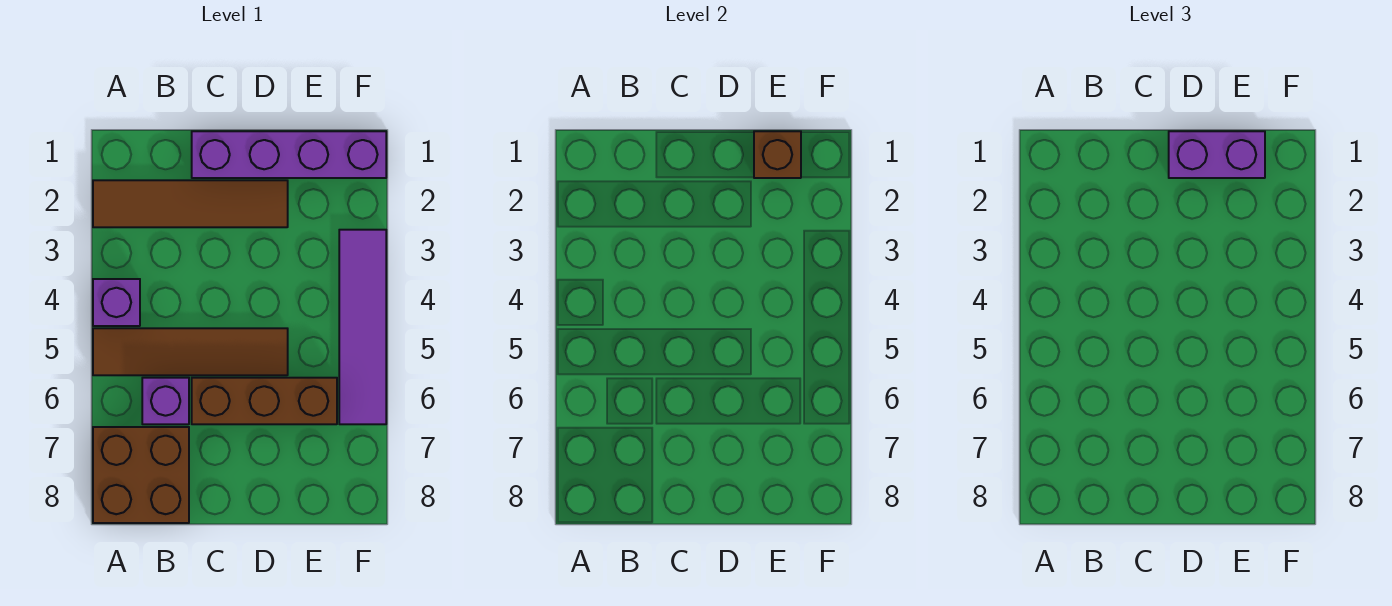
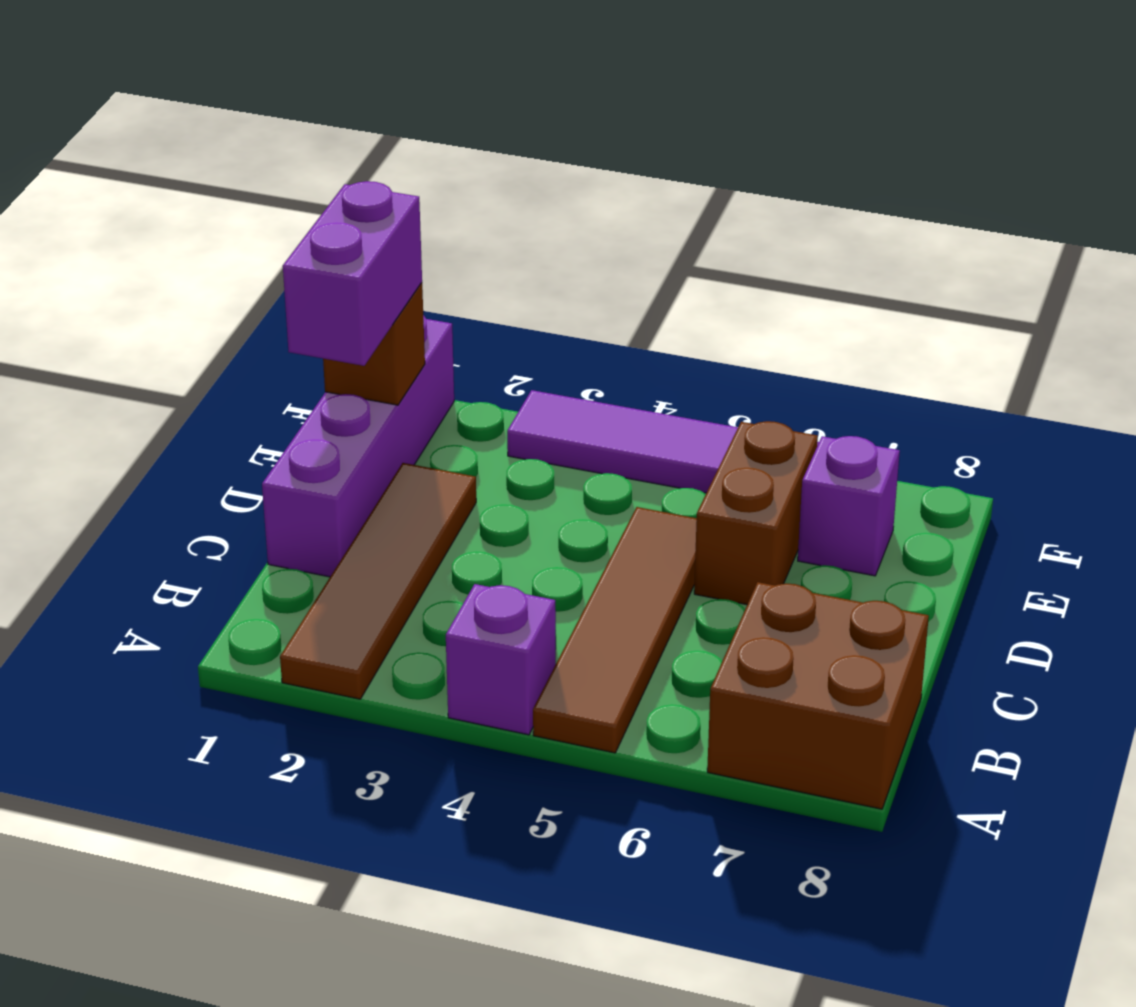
purple brick B6 level 1 -> purple brick E7 level 1
brown brick C6:E6 level 1 -> brown brick D6:E6 level 1

